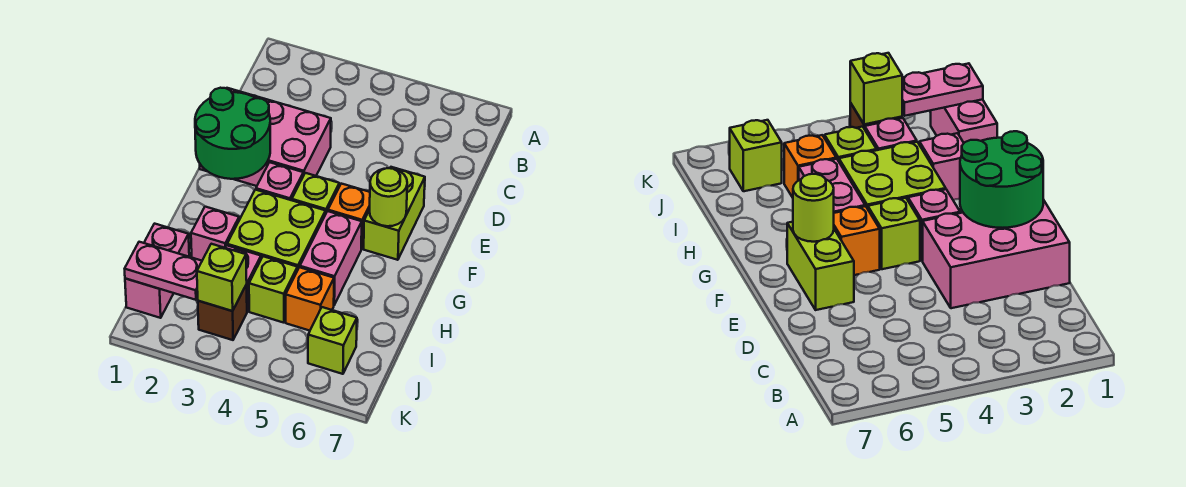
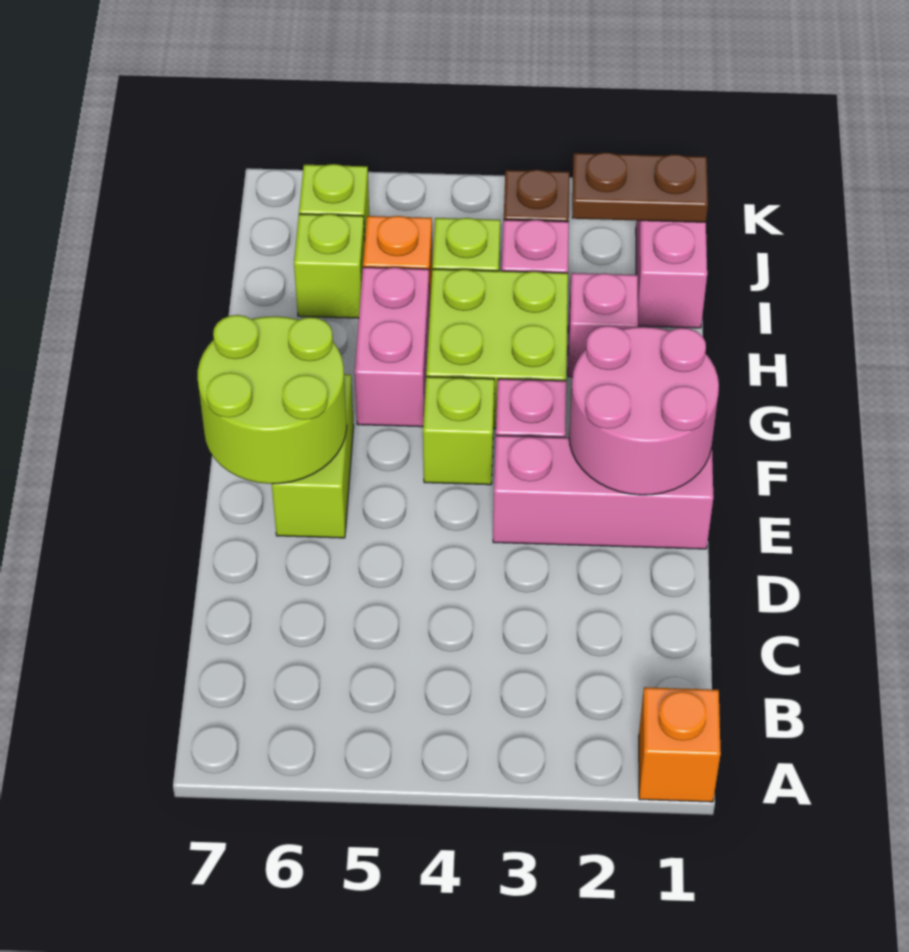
pink brick D1:E3 level 1 -> pink brick E1:E3 level 1
green round brick E1:F2 level 2 -> pink round brick E1:F2 level 2
orange brick F5 level 1 -> orange brick A1 level 1
lime round brick F6 level 2 -> lime round brick E6:F7 level 2
pink plate J1:J2 level 2 -> brown plate J1:J2 level 2
lime brick J3 level 2 -> lime brick I6 level 1

